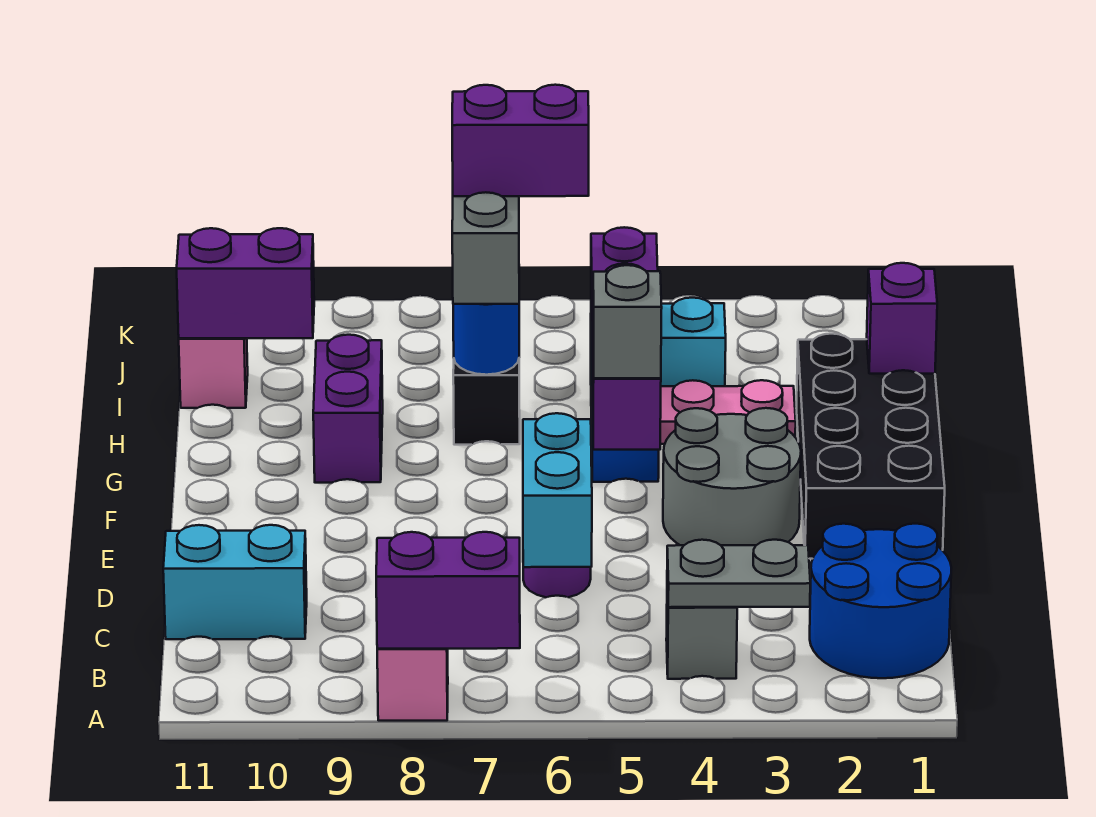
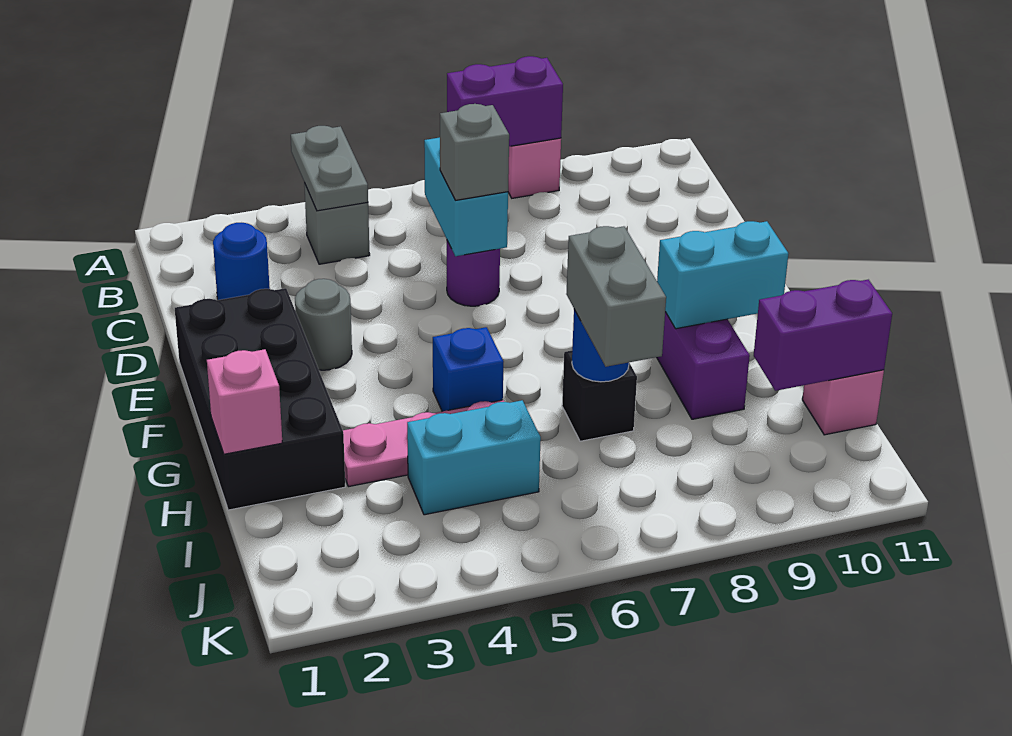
blue round brick B1:C2 level 1 -> blue round brick C2 level 1
grey plate B3:B4 level 2 -> grey plate A4:B4 level 2
cyan brick C10:C11 level 1 -> cyan brick G9:G10 level 2
grey round brick E3:F4 level 1 -> grey round brick E3 level 1
purple brick F5:I5 level 2 -> none
grey brick F5 level 3 -> grey brick D6 level 3
purple brick H1 level 2 -> pink brick H1 level 2
purple brick I6:I7 level 4 -> none

